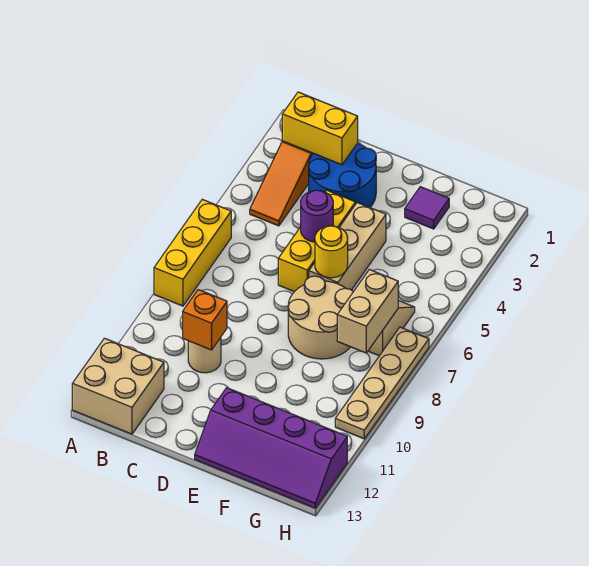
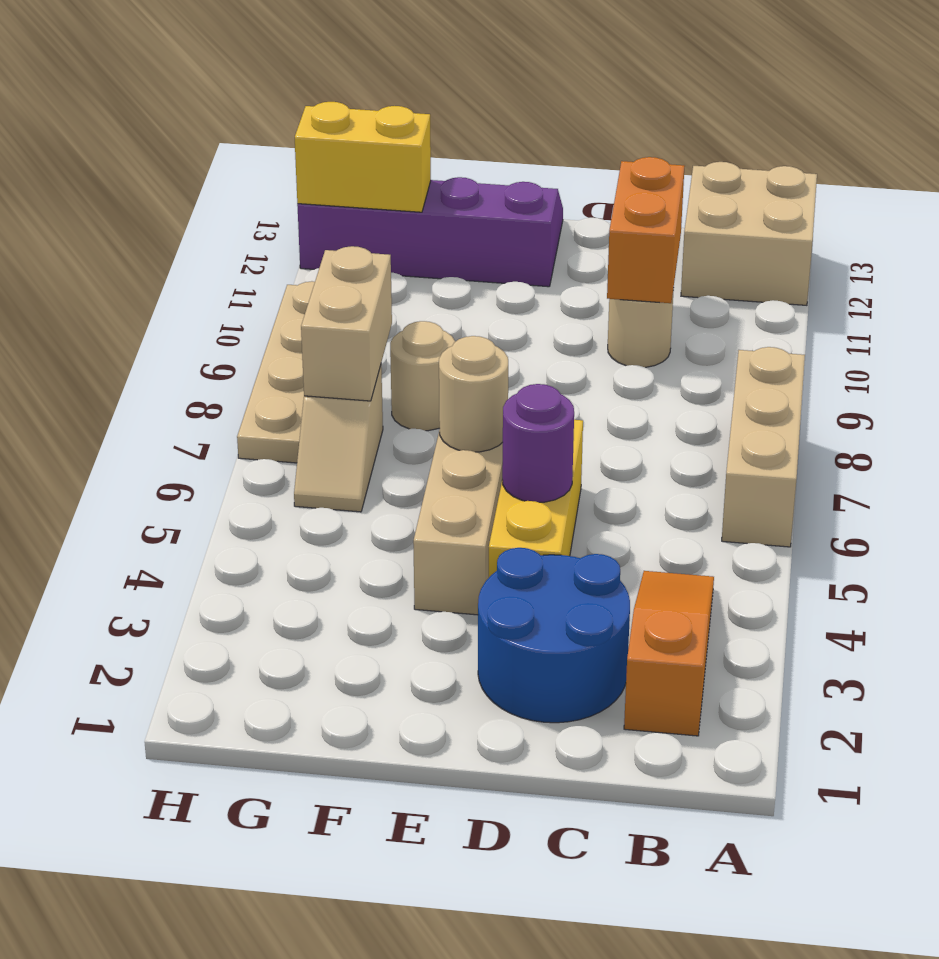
yellow brick A6:A8 level 1 -> tan brick A6:A8 level 1
yellow brick B2:C2 level 2 -> yellow brick G12:H12 level 2
orange brick C10 level 2 -> orange brick C10:C11 level 2
yellow round brick E6 level 2 -> tan round brick E6 level 2
tan round brick E7:F8 level 1 -> tan round brick F8 level 1
purple tile F2 level 1 -> none

